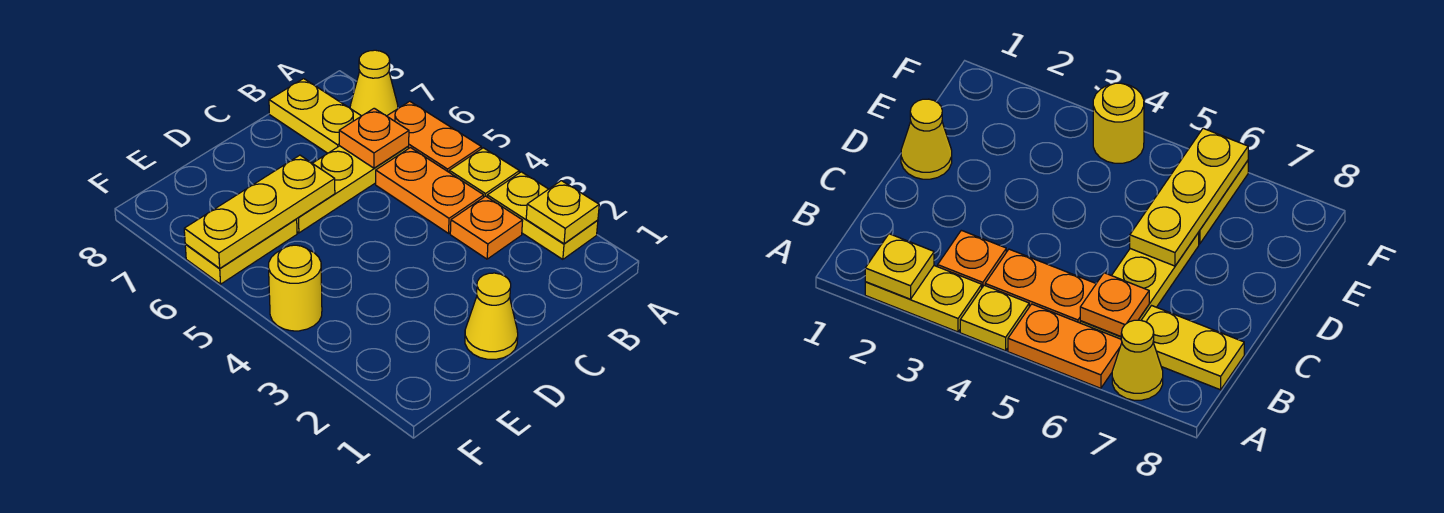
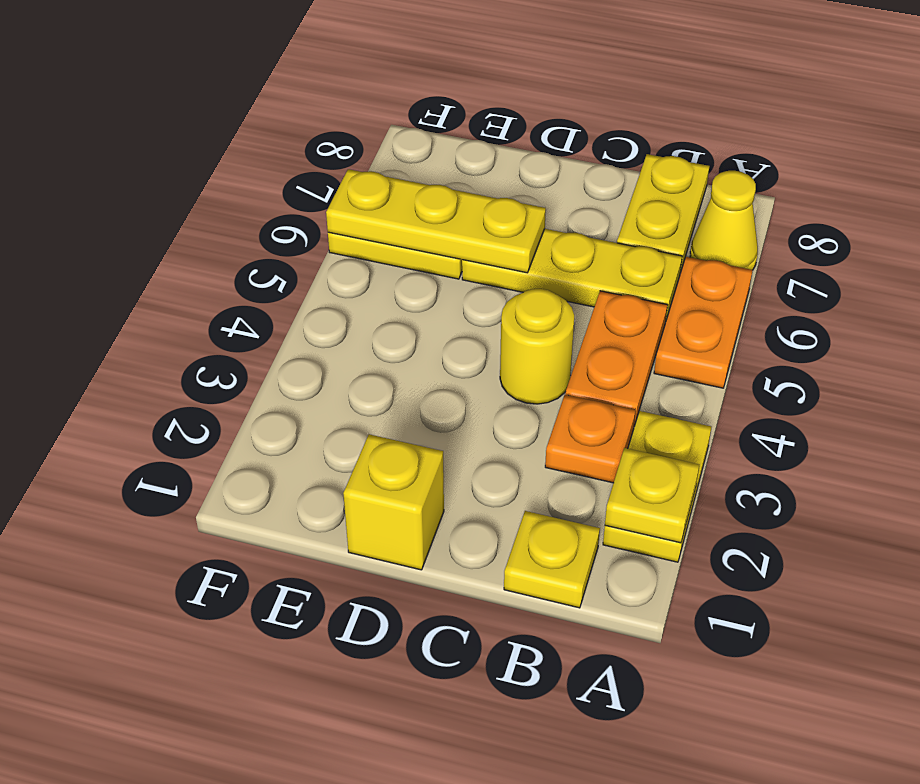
yellow plate A4 level 1 -> yellow plate B1 level 1
orange plate B6 level 2 -> none
yellow cone D1 level 1 -> yellow brick D1 level 1
yellow round brick F4 level 1 -> yellow round brick C4 level 1

